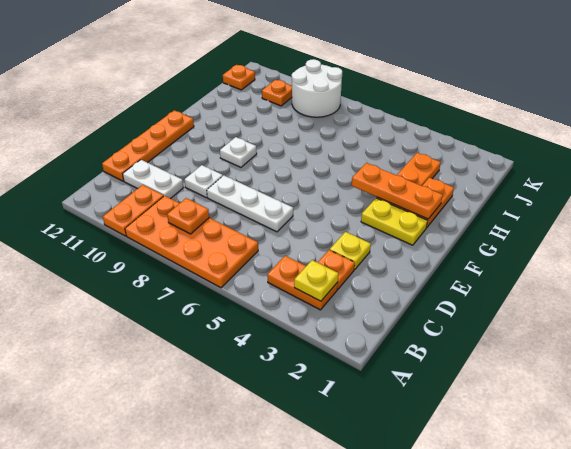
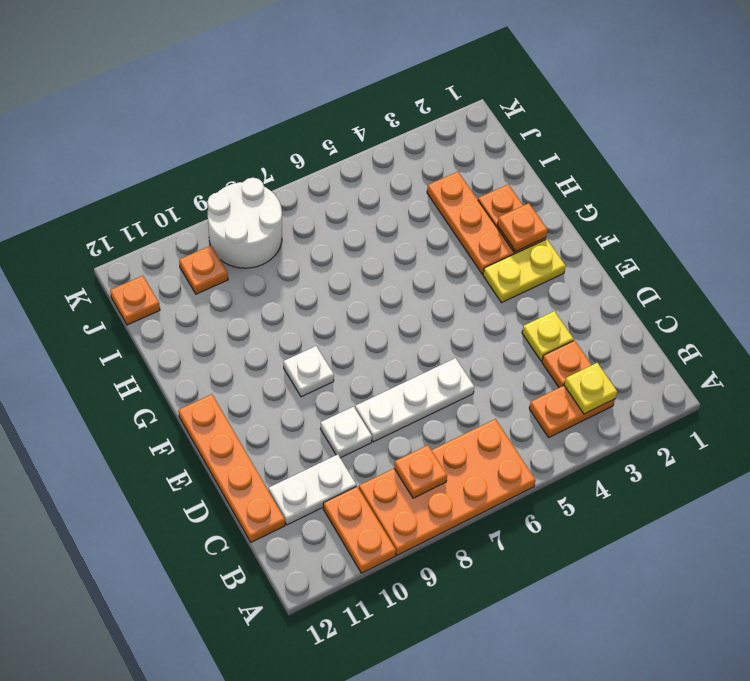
orange plate G2:G4 level 2 -> orange plate G2 level 2

